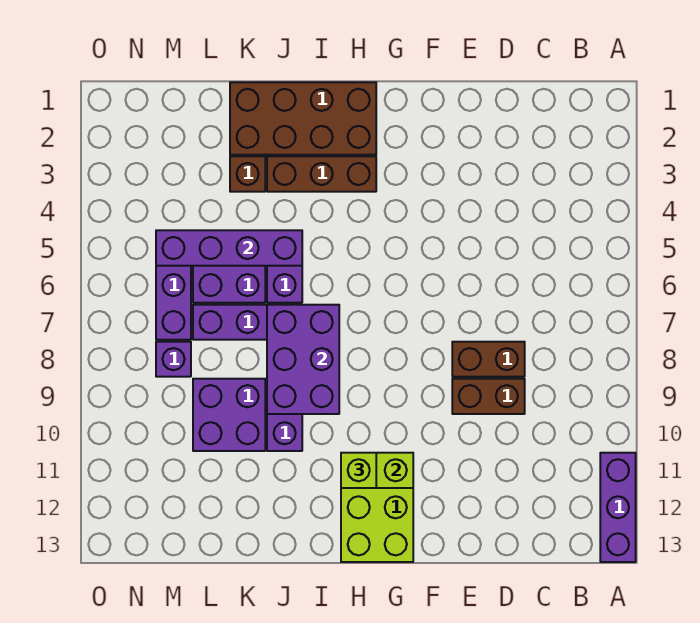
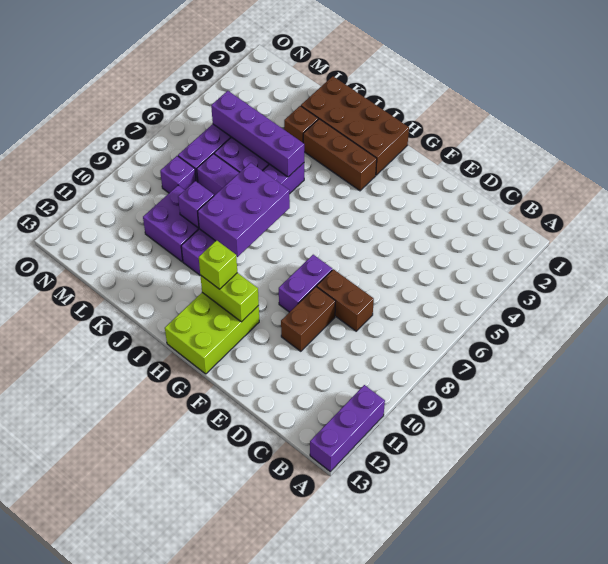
brown brick D9:E9 level 1 -> brown brick E9:E10 level 1
none -> purple brick F8:F9 level 1
none -> purple brick K9 level 2

